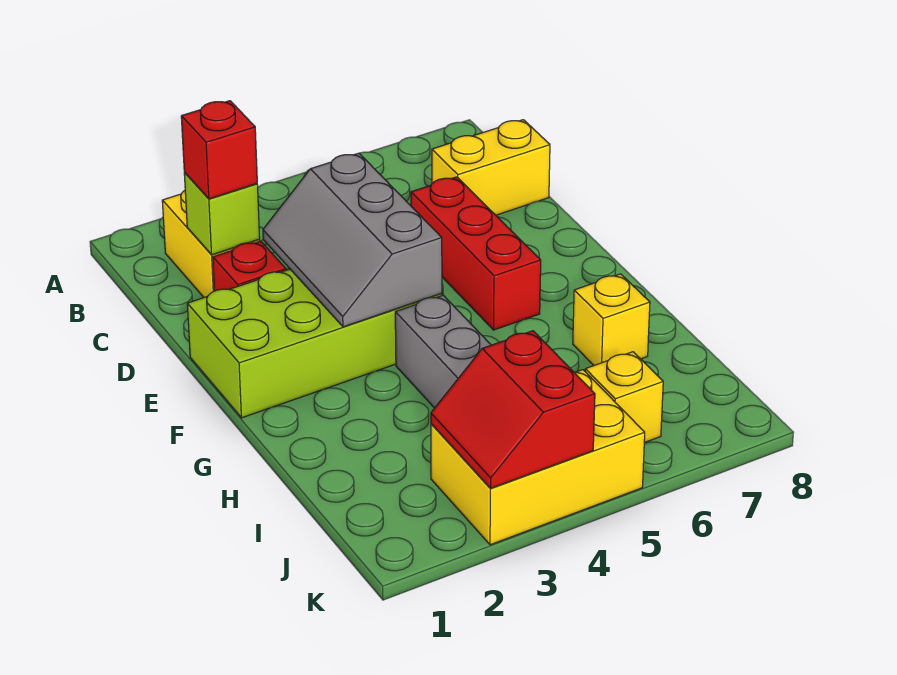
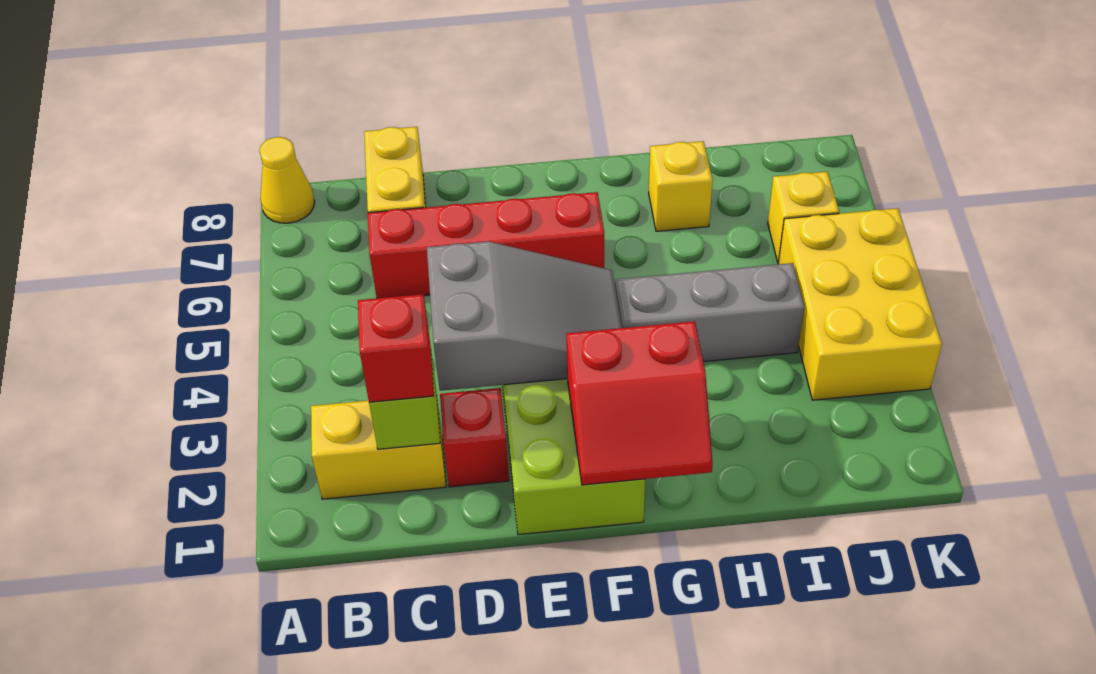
none -> yellow cone A8 level 1
grey slope D3:F4 level 2 top 4 -> grey slope D3:F4 level 2 top D
red brick D6:F6 level 1 -> red brick C6:F6 level 1
red slope J3:K4 level 2 top 4 -> red slope F1:G2 level 2 top 2

